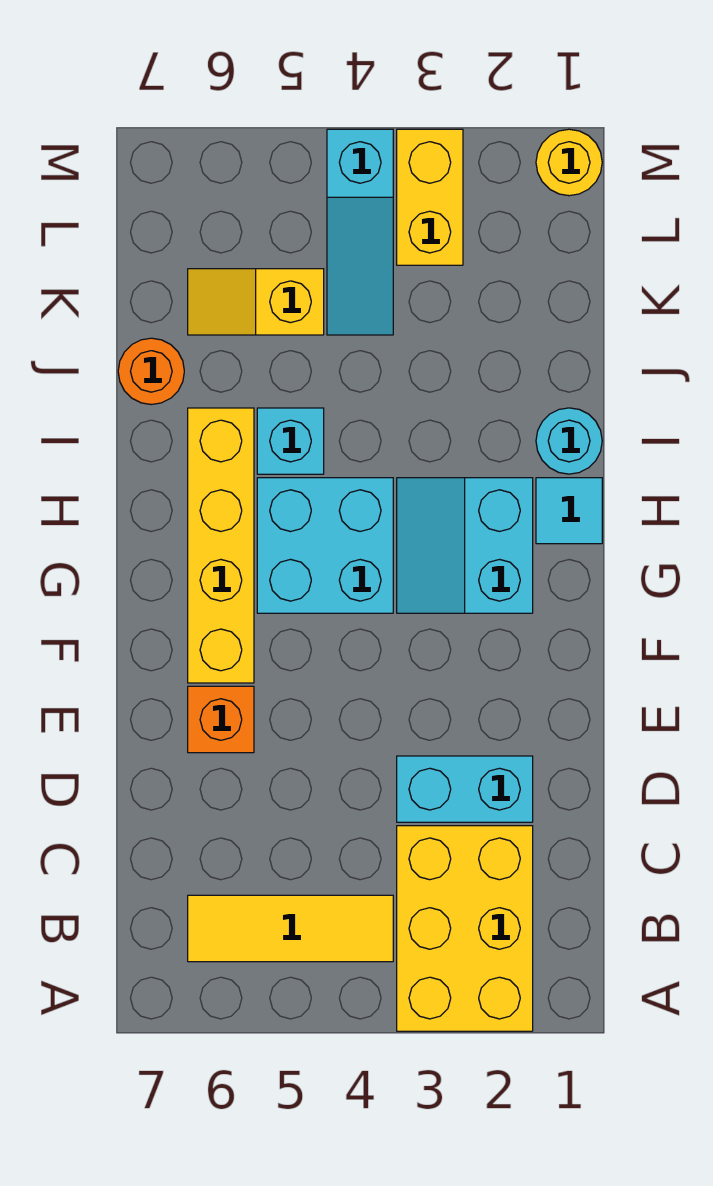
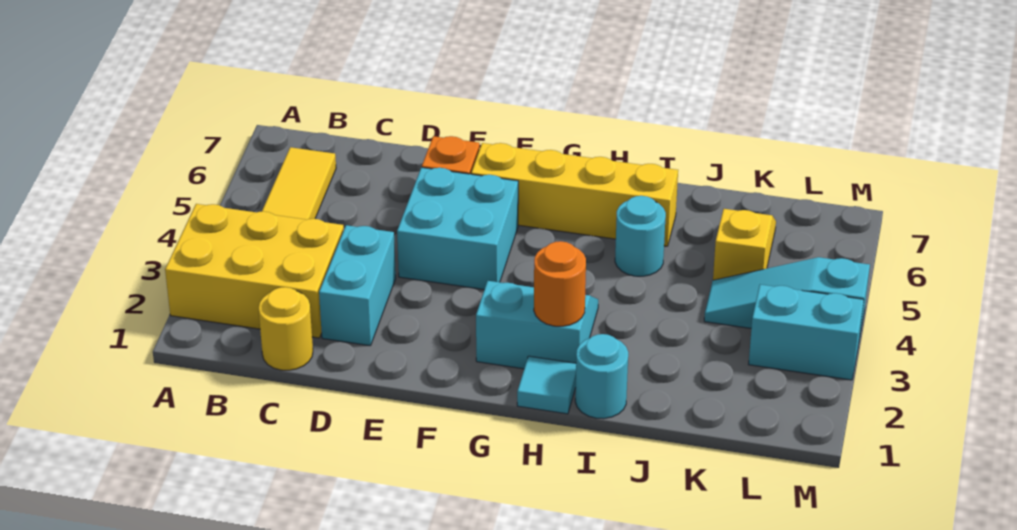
cyan brick G4:H5 level 1 -> cyan brick E4:F5 level 1
cyan brick I5 level 1 -> cyan round brick I5 level 1
orange round brick J7 level 1 -> orange round brick H2 level 2
yellow brick L3:M3 level 1 -> cyan brick L3:M3 level 1
yellow round brick M1 level 1 -> yellow round brick C1 level 1

